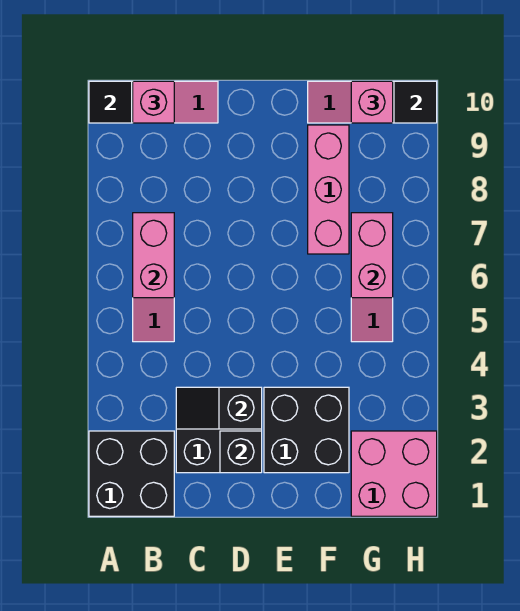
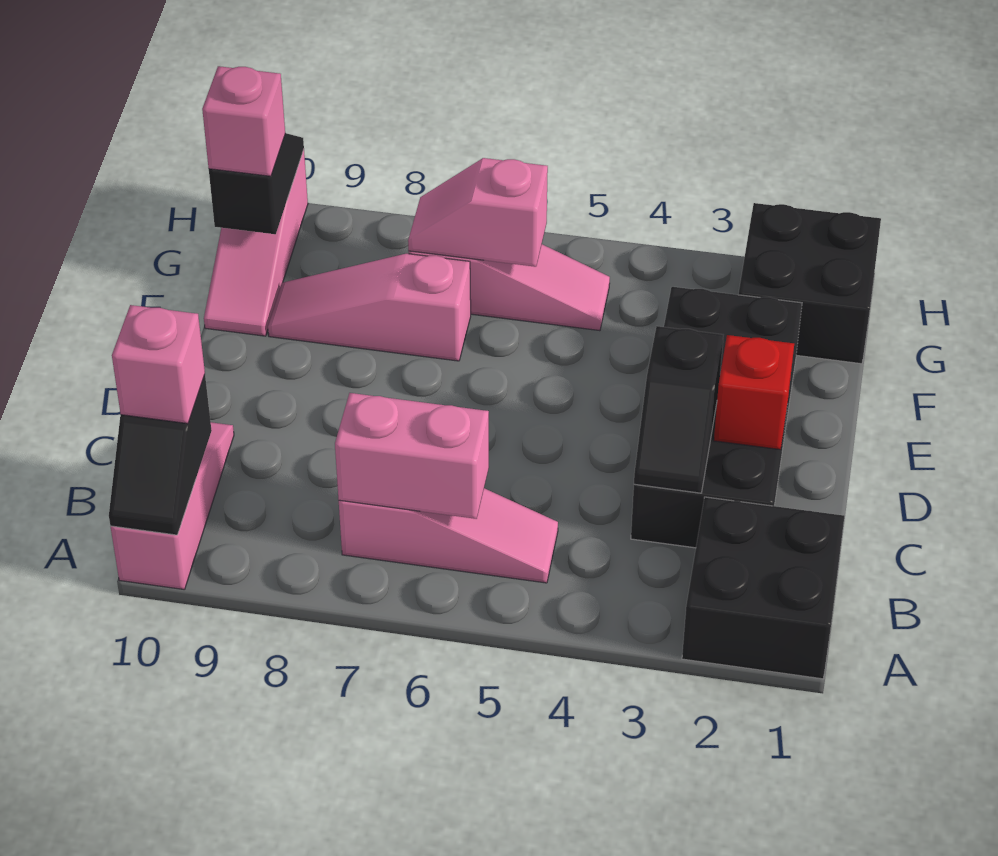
black brick D2 level 2 -> red brick D2 level 2
pink brick F7:F9 level 1 -> pink slope F7:F9 level 1 top 7
pink brick G1:H2 level 1 -> black brick G1:H2 level 1
pink brick G6:G7 level 2 -> pink slope G6:G7 level 2 top 6

